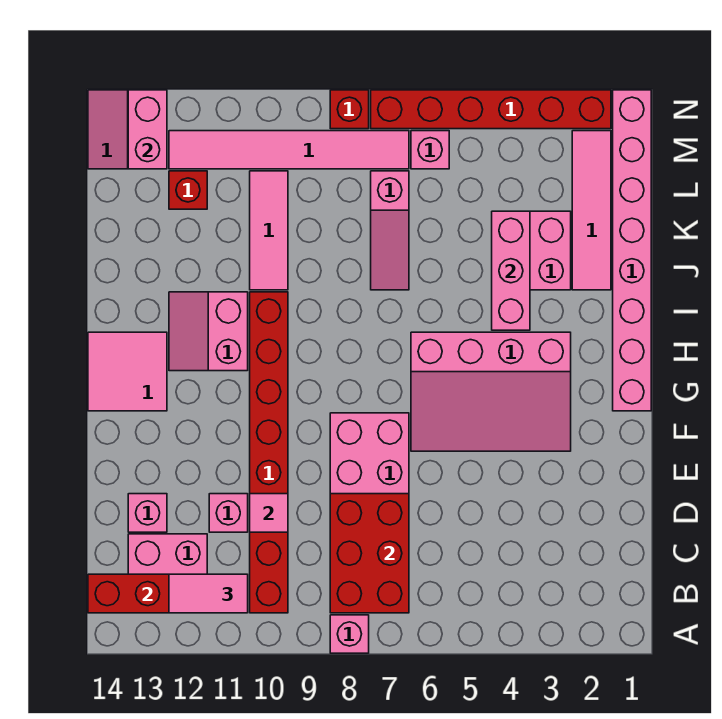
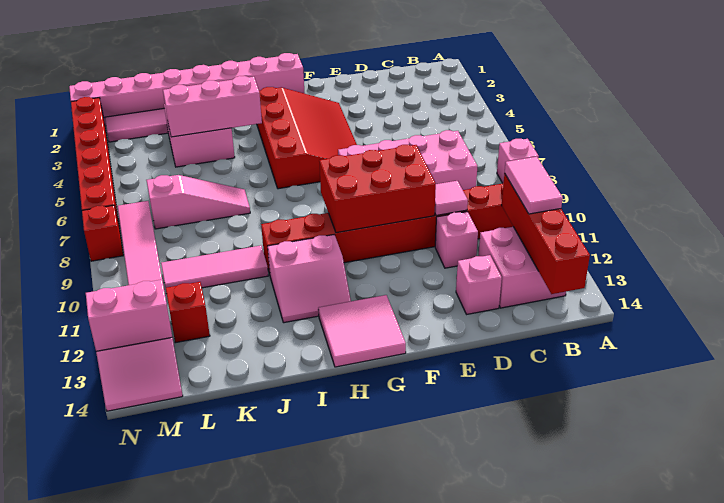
red brick B7:D8 level 2 -> red brick E9:G10 level 2
pink slope F3:H6 level 1 top H -> red slope F3:H6 level 1 top H
pink brick M6 level 1 -> none

